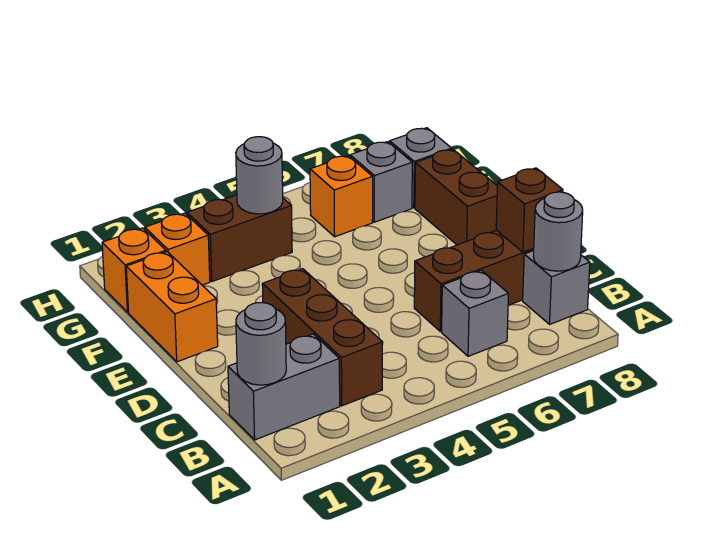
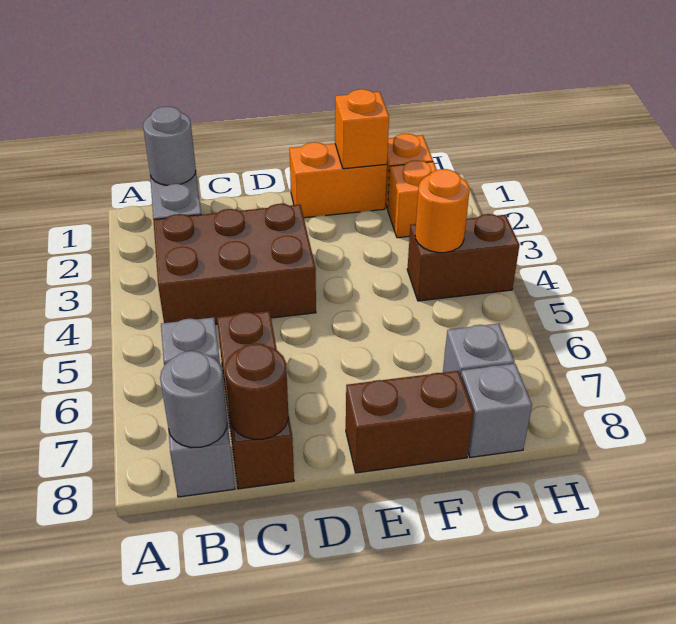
brown brick B3:D3 level 1 -> brown brick B3:D4 level 1
brown brick C8 level 2 -> brown round brick C8 level 2
brown brick G3:G4 level 1 -> brown brick G4:H4 level 1
grey round brick G4 level 2 -> orange round brick G4 level 2
orange brick G6 level 1 -> orange brick F1 level 2

